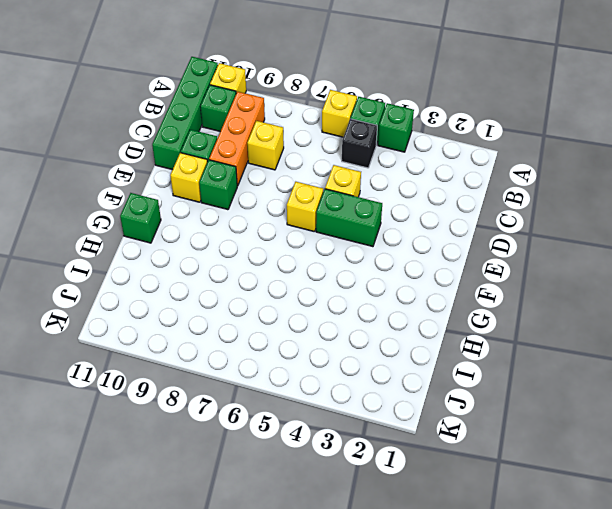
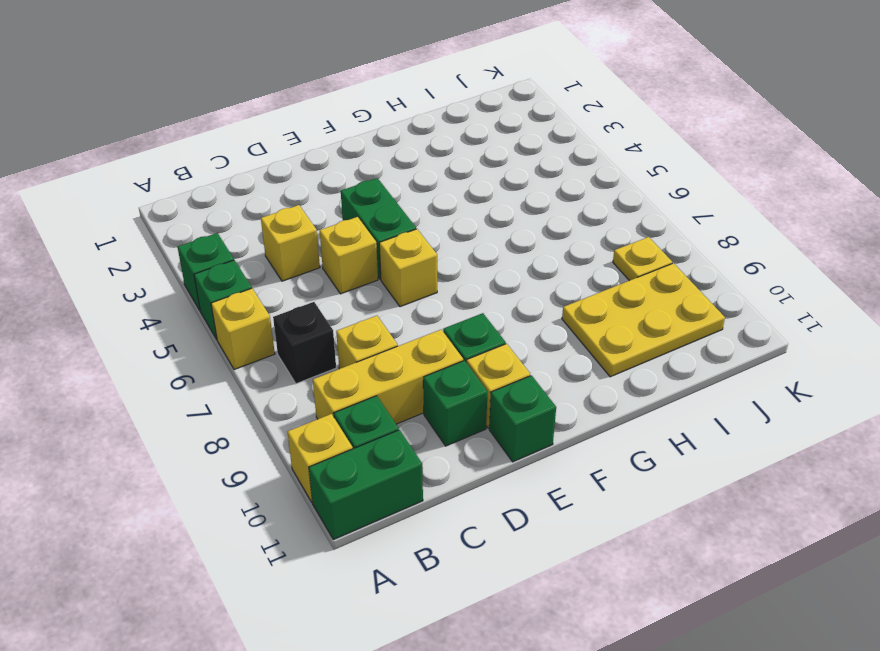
green brick A11:D11 level 1 -> green brick A11:B11 level 1
black brick B5 level 1 -> black brick B7 level 1
orange brick B9:D9 level 1 -> yellow brick B9:D9 level 1
none -> yellow brick C4 level 1
green brick G11 level 1 -> green brick E11 level 1
none -> yellow plate H9:J10 level 1
none -> yellow plate J8 level 1

